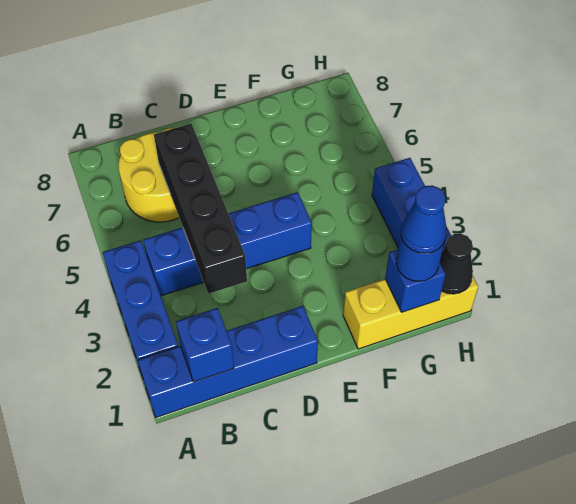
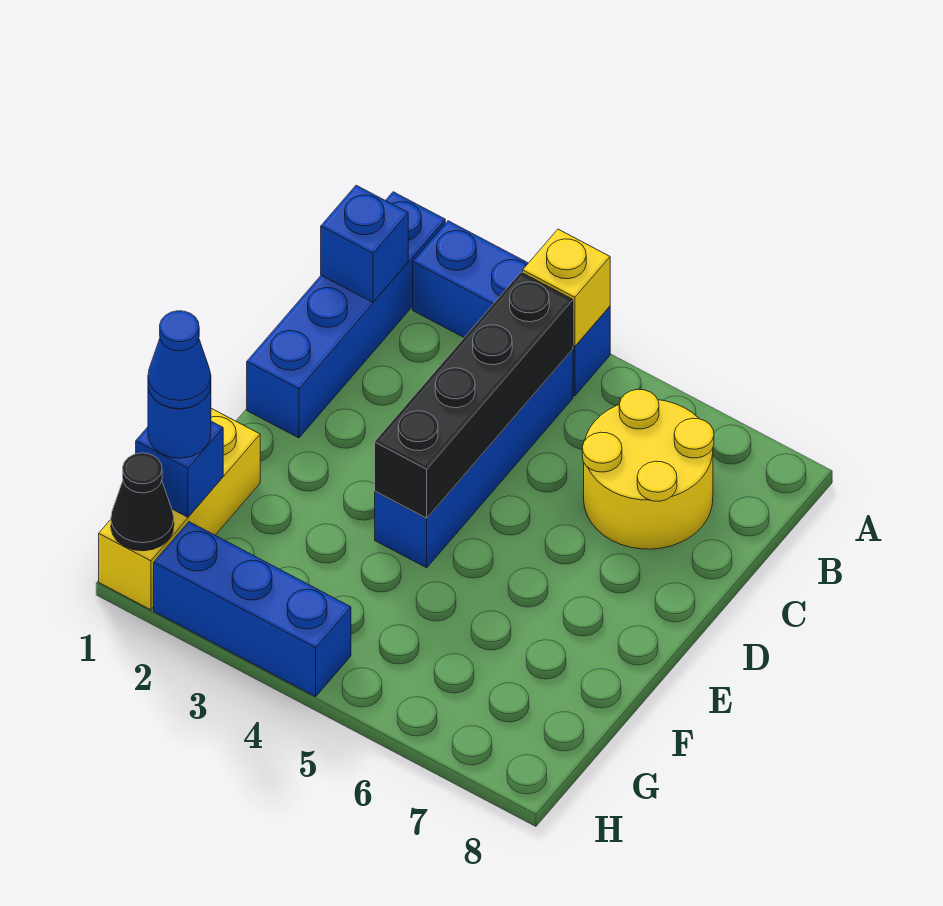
none -> yellow brick A4 level 2
black brick C3:C6 level 2 -> black brick B4:E4 level 2

